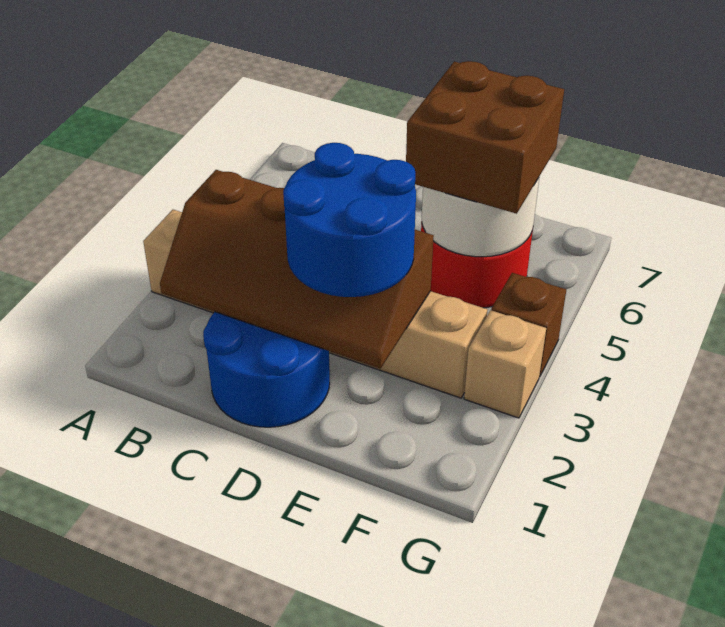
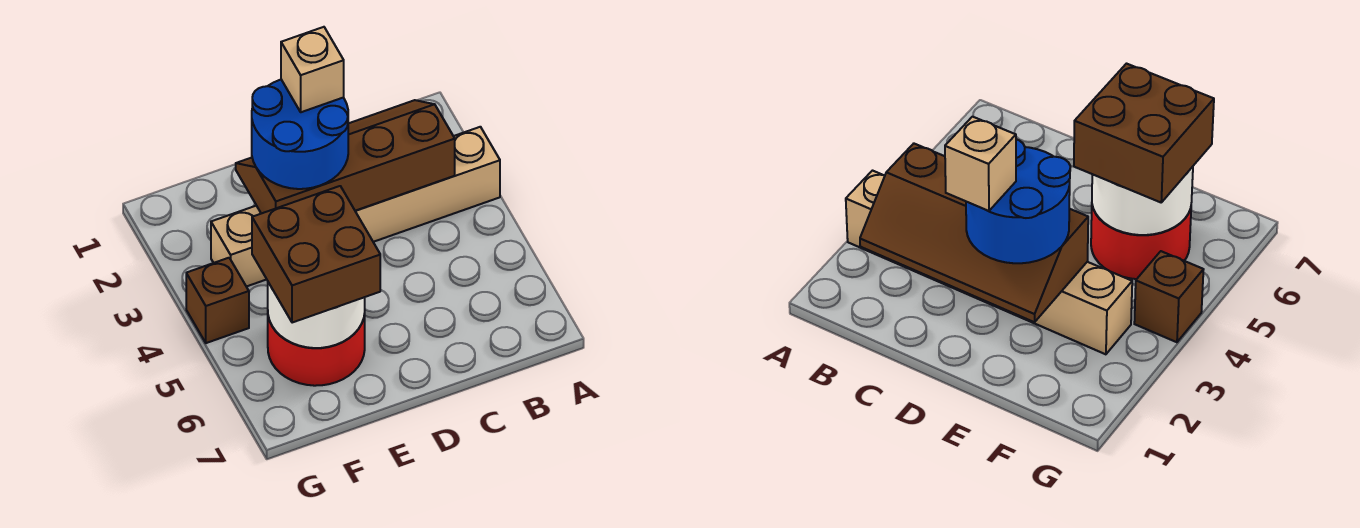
blue round brick C1:D2 level 1 -> none
tan brick G3 level 1 -> tan brick D2 level 4

